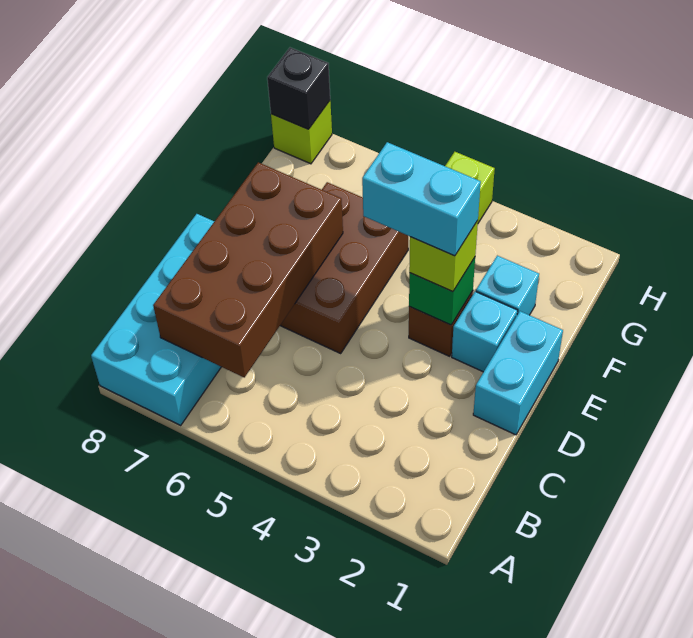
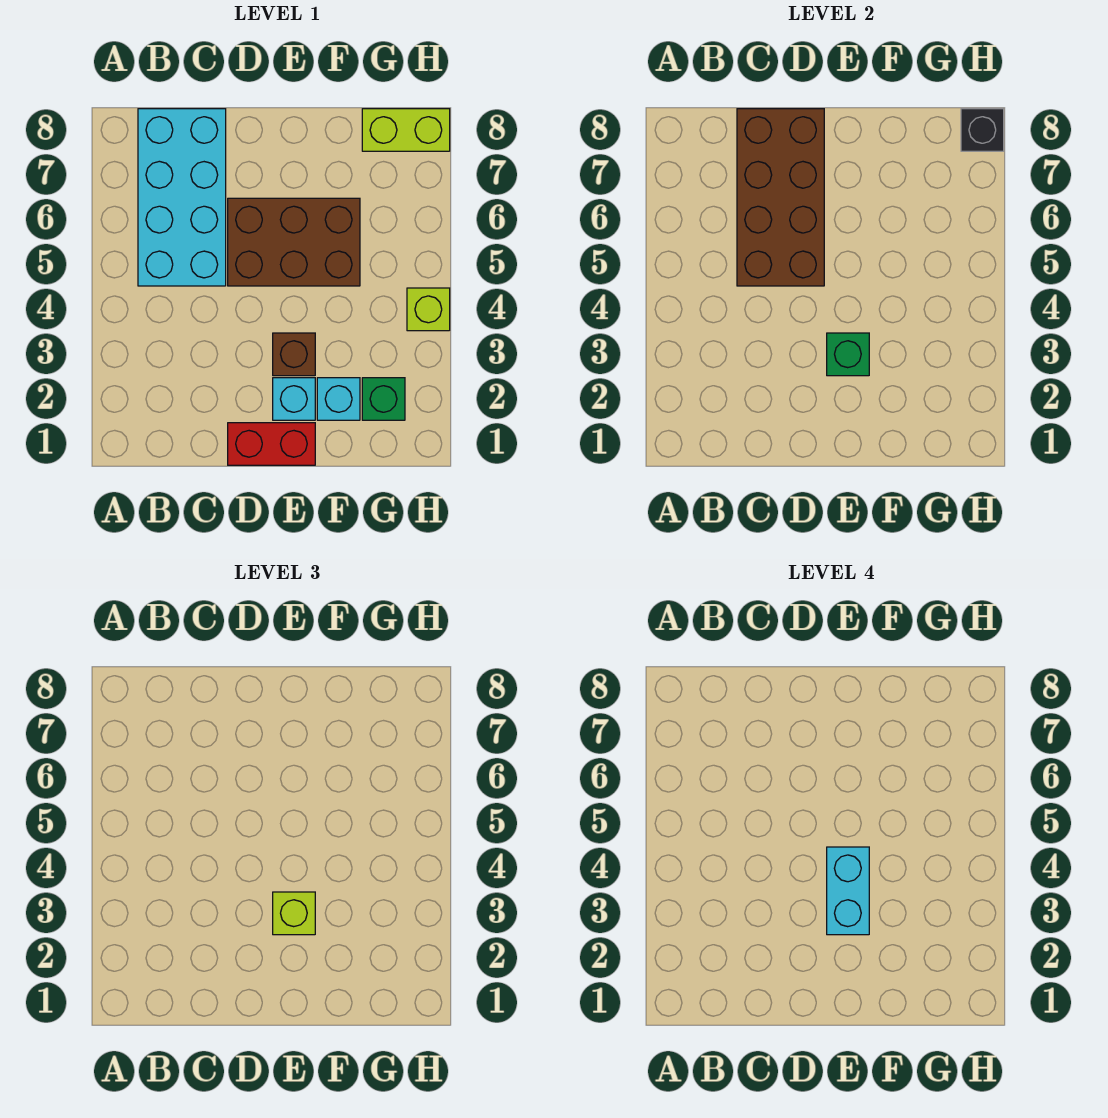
cyan brick A7:D8 level 1 -> cyan brick B5:C8 level 1
brown brick B6:E7 level 2 -> brown brick C5:D8 level 2
cyan brick D1:E1 level 1 -> red brick D1:E1 level 1
none -> green brick G2 level 1
lime brick H8 level 1 -> lime brick G8:H8 level 1

